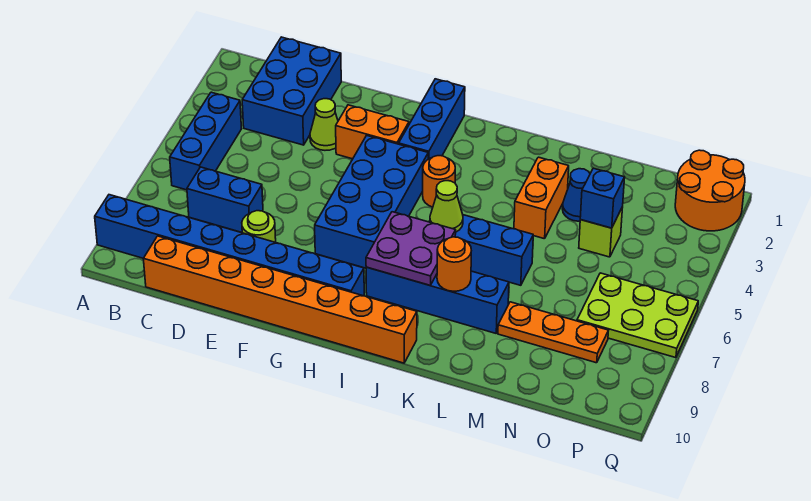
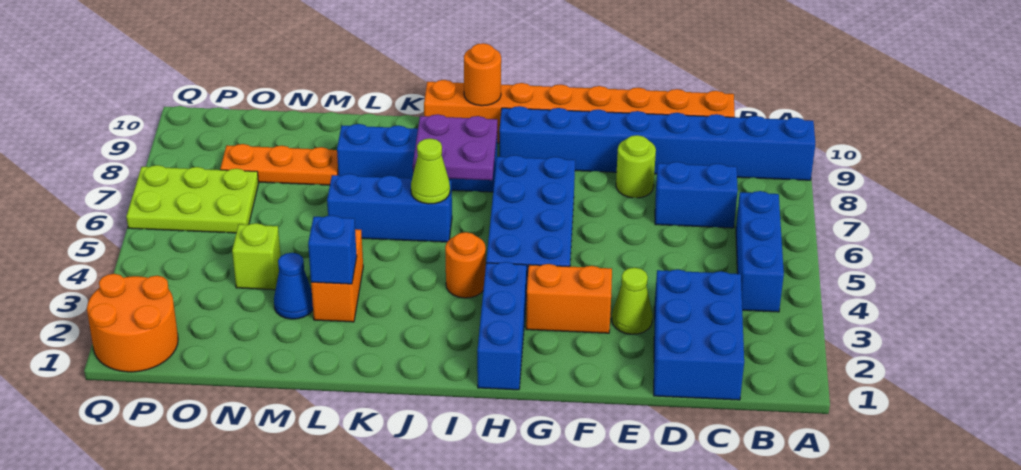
orange round brick K8 level 2 -> orange round brick I10 level 2
blue brick N4 level 2 -> blue brick L3 level 2

